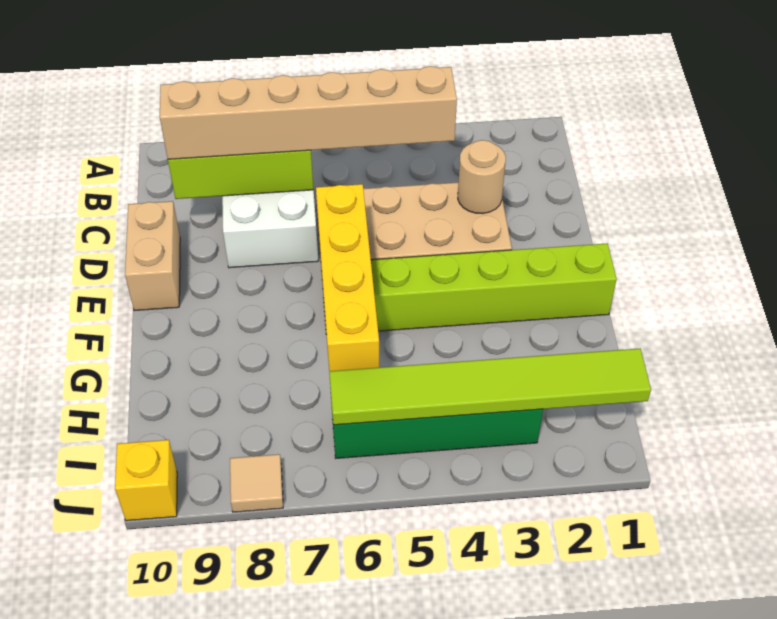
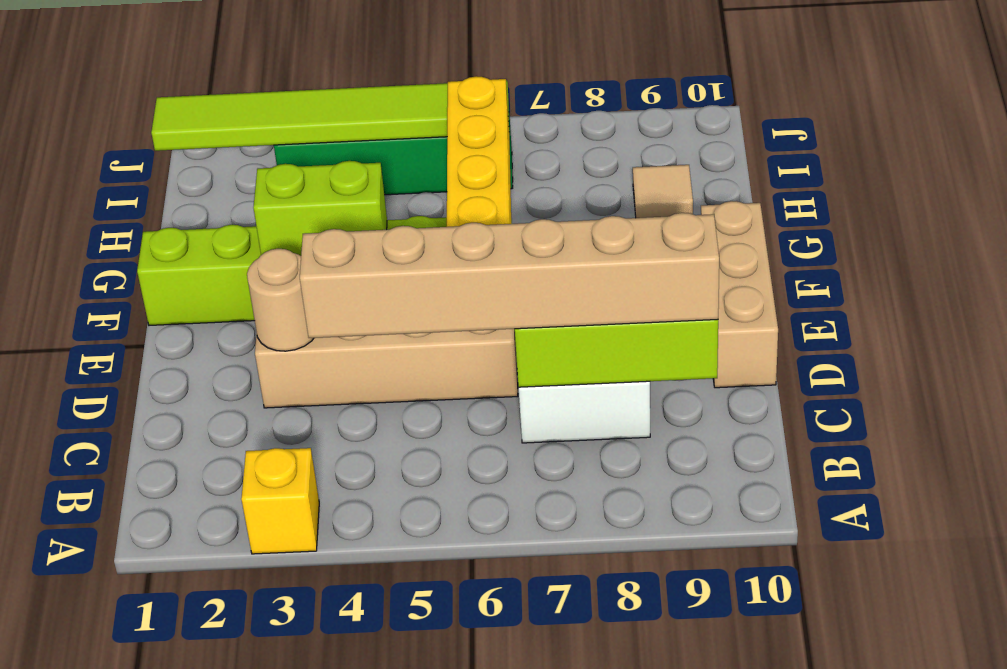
tan brick D10:E10 level 1 -> tan brick D10:F10 level 1
none -> lime brick F3:F4 level 2
tan tile J8 level 1 -> tan tile H9 level 1
yellow brick J10 level 1 -> yellow brick A3 level 1

